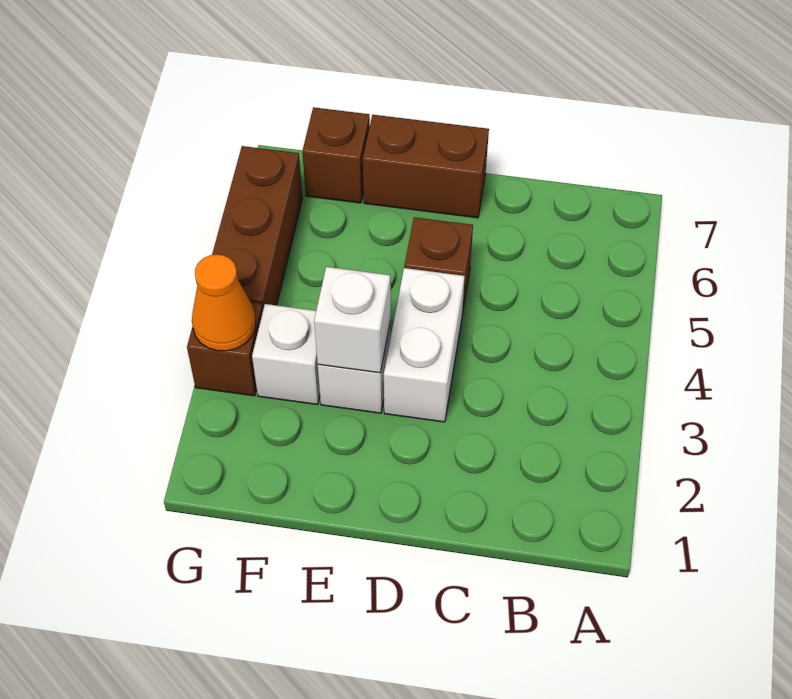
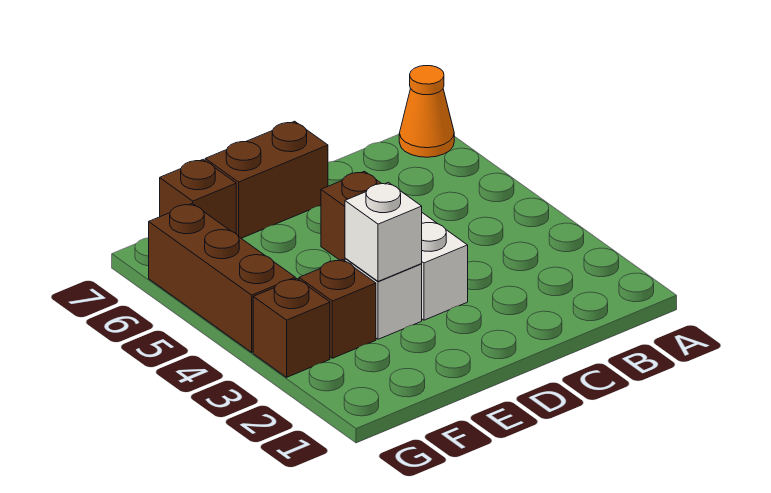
white brick F3 level 1 -> brown brick F3 level 1
orange cone G3 level 2 -> orange cone A7 level 1

